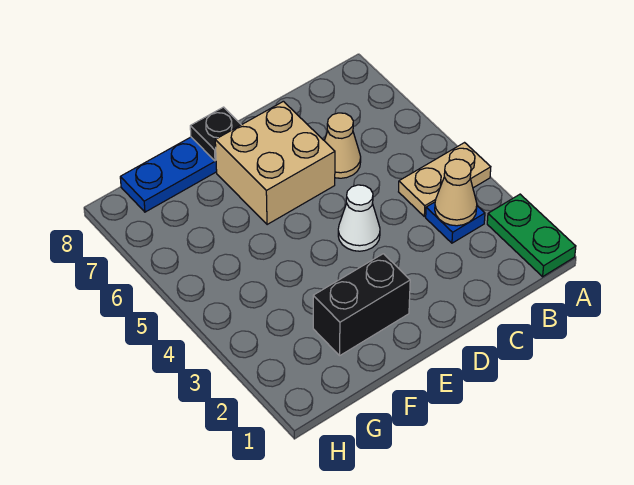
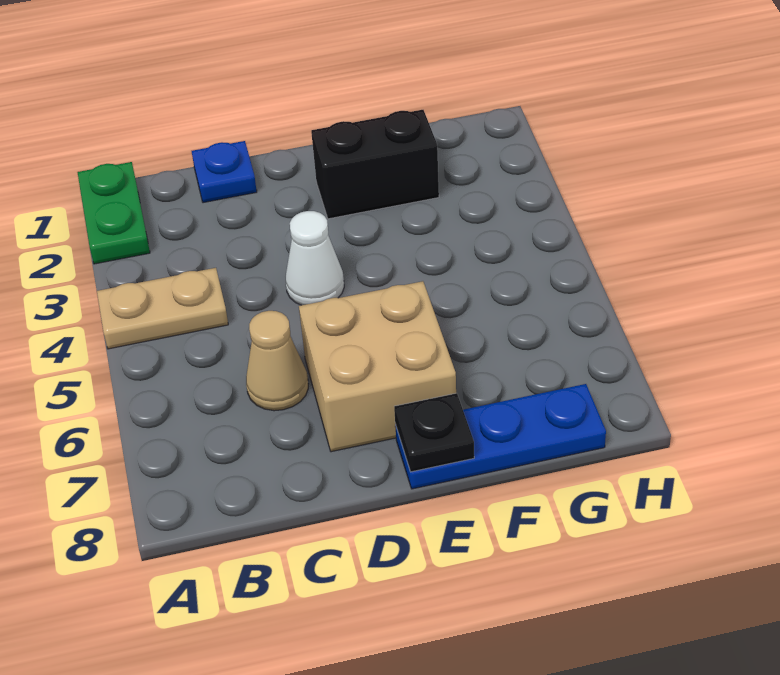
blue plate B3 level 1 -> blue plate C1 level 1
tan cone B3 level 2 -> none

